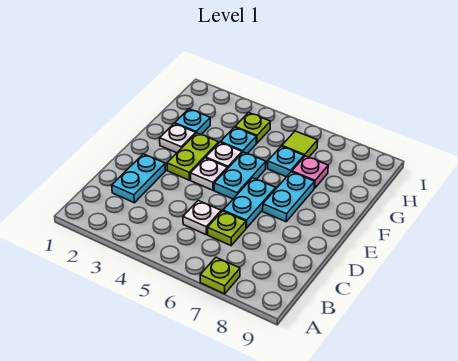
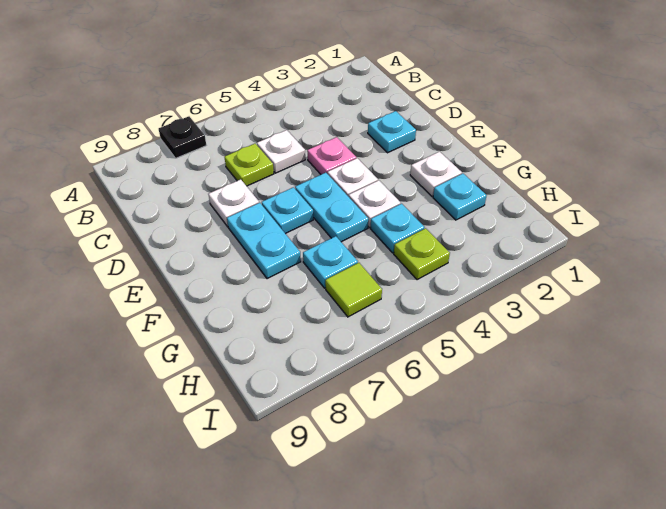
lime plate A7 level 1 -> black plate A7 level 1
cyan plate C2:D2 level 1 -> cyan plate D2 level 1
cyan plate D6:E6 level 1 -> cyan plate E6 level 1
none -> white plate D7 level 1
lime plate E3:F3 level 1 -> none
pink plate G7 level 1 -> pink plate D4 level 1

